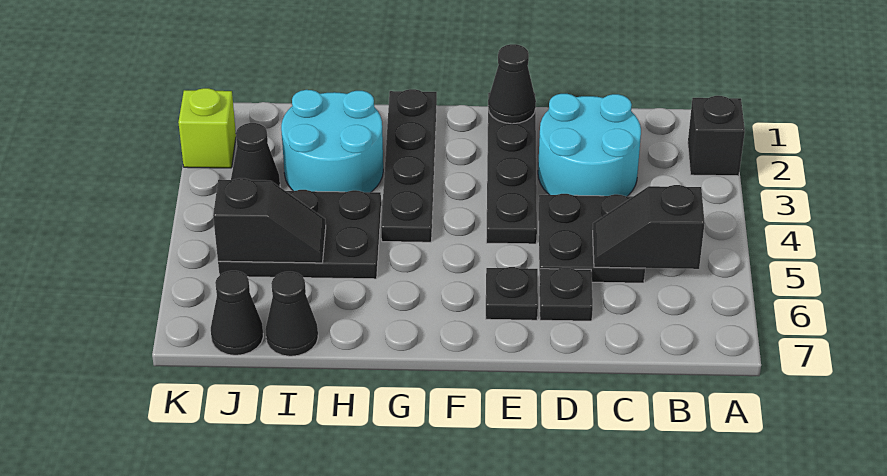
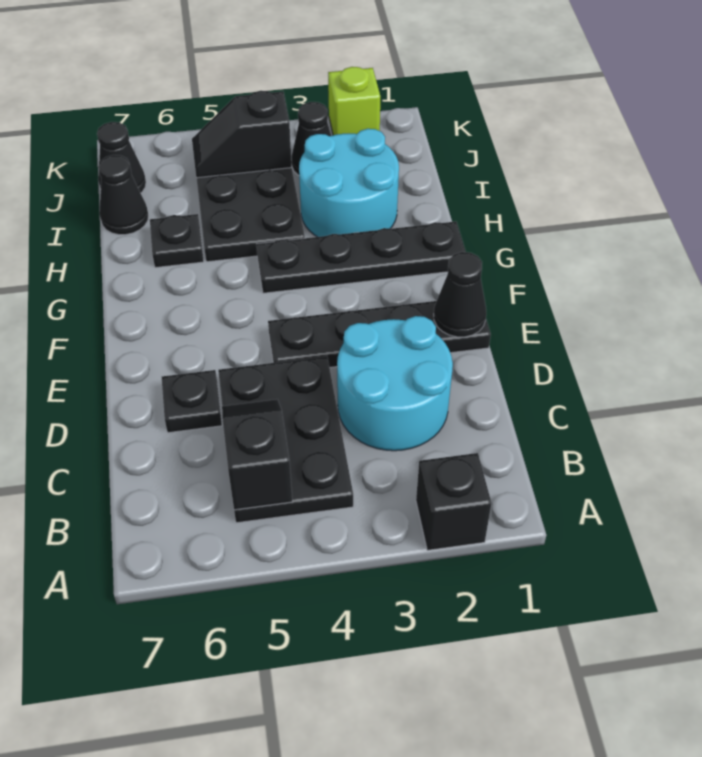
black plate C4:D5 level 1 -> black plate B4:D5 level 1
black plate E6 level 1 -> black plate H6 level 1
black slope I5:J5 level 2 top J -> black slope J4:J5 level 2 top 4

